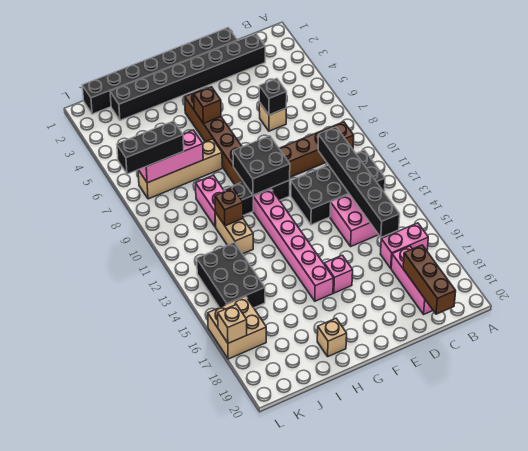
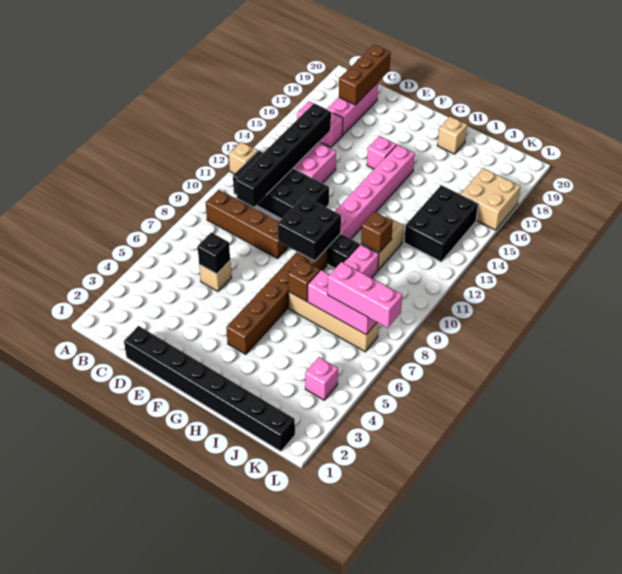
black brick C2:J2 level 1 -> none
brown brick G5 level 2 -> brown brick H7 level 2
black brick J7:L7 level 3 -> pink brick J7:L7 level 3
none -> pink brick K4 level 1
tan brick L17 level 2 -> tan brick A12 level 1

